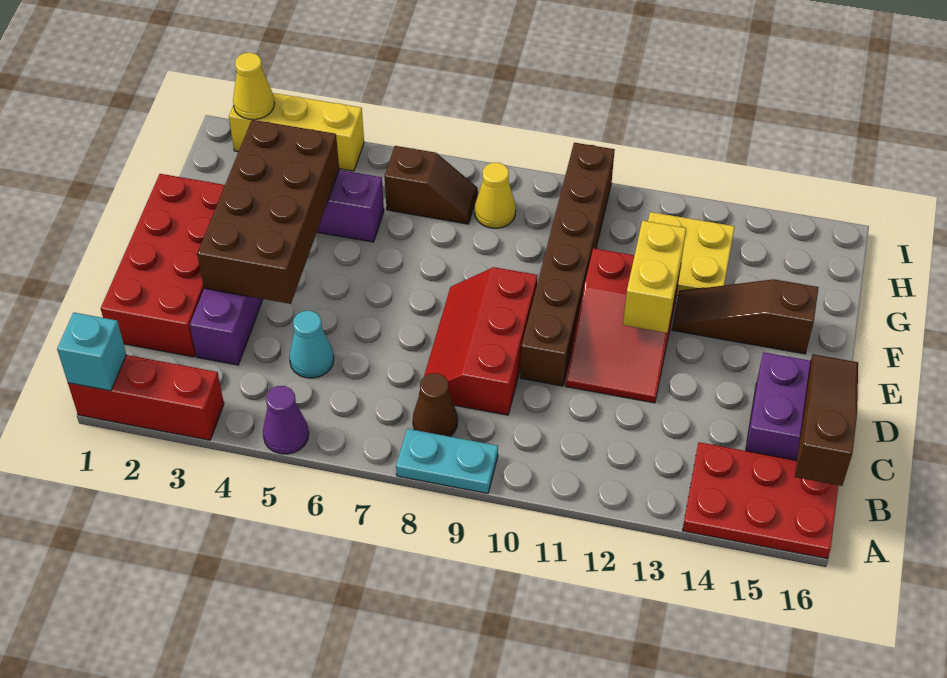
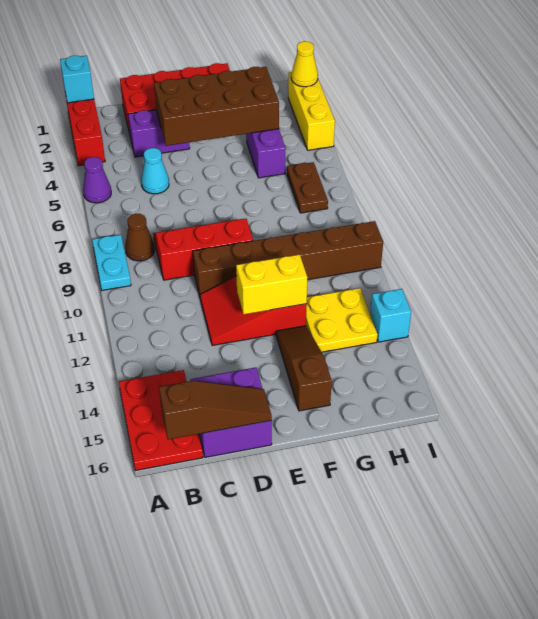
brown slope H6:H7 level 1 top 6 -> brown plate H6:H7 level 1
yellow cone H8 level 1 -> none
none -> cyan brick I13 level 1

